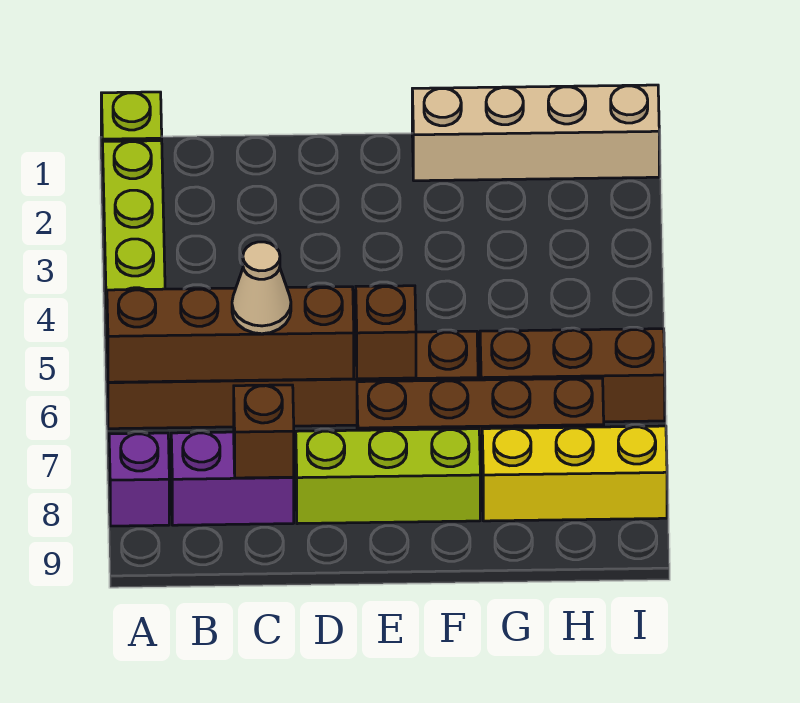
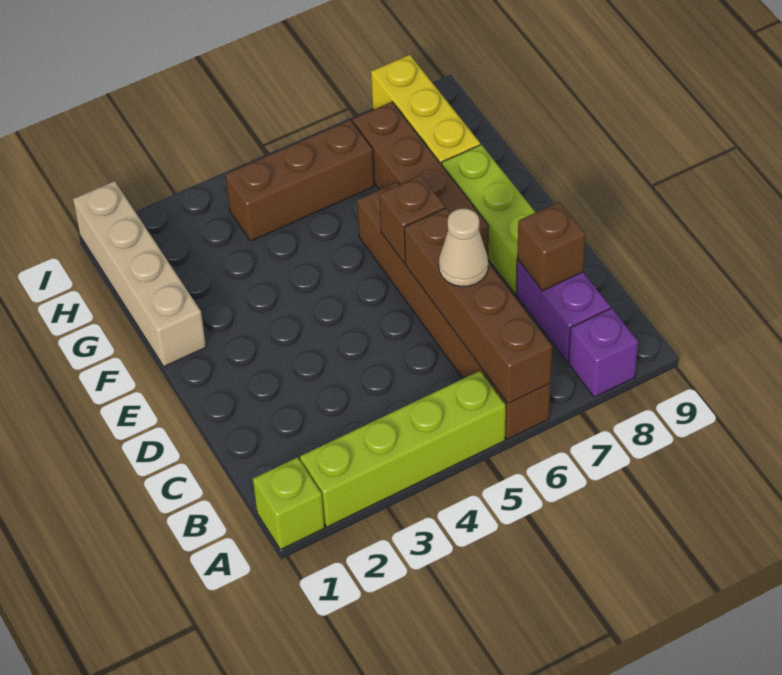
brown brick G6:I6 level 1 -> brown brick H4:H6 level 1

